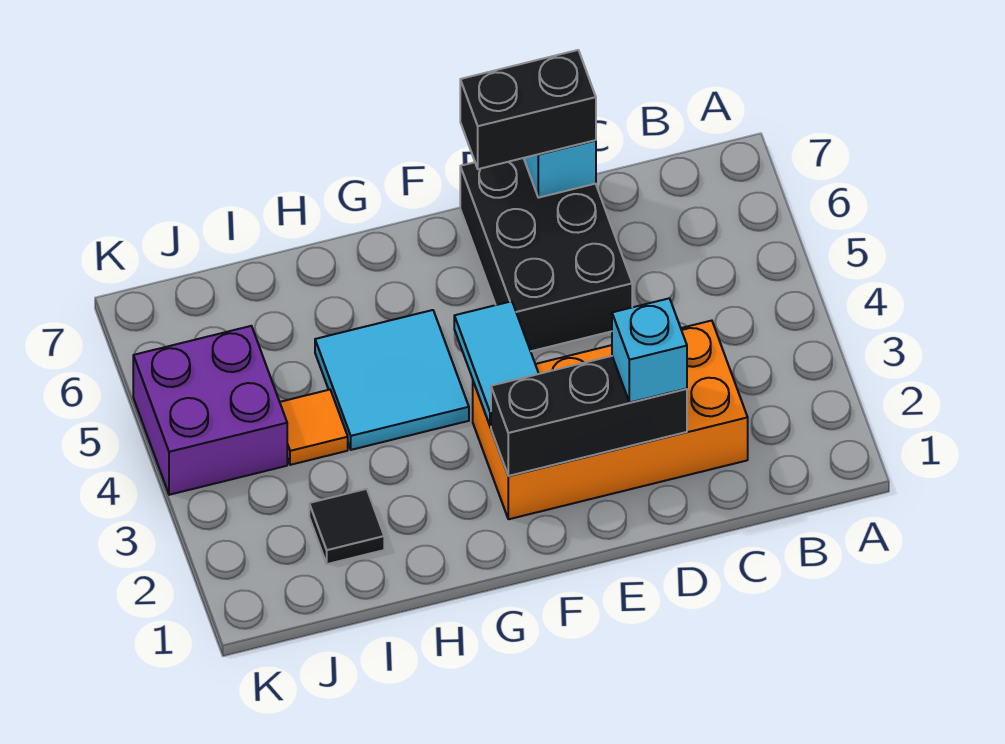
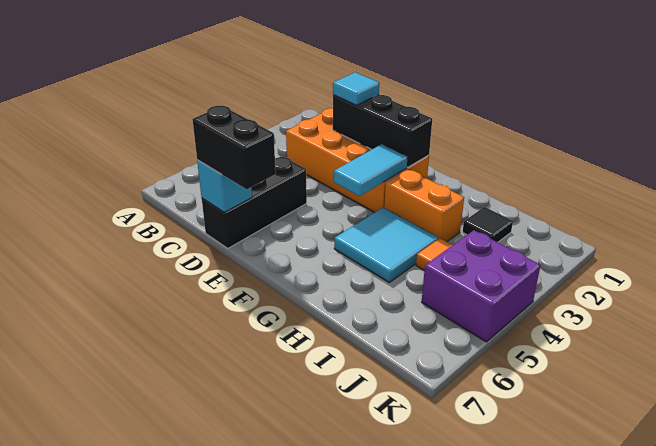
cyan brick D2 level 3 -> cyan tile D2 level 3
black brick D5:E7 level 1 -> black brick D5:D7 level 1
none -> orange brick G3:H3 level 1

